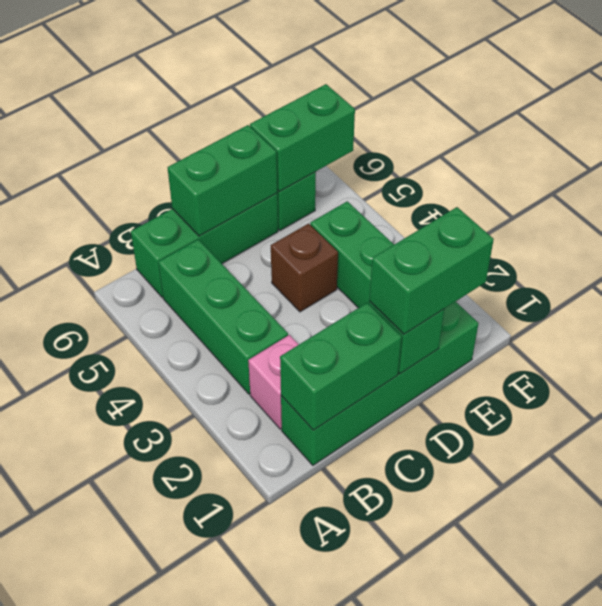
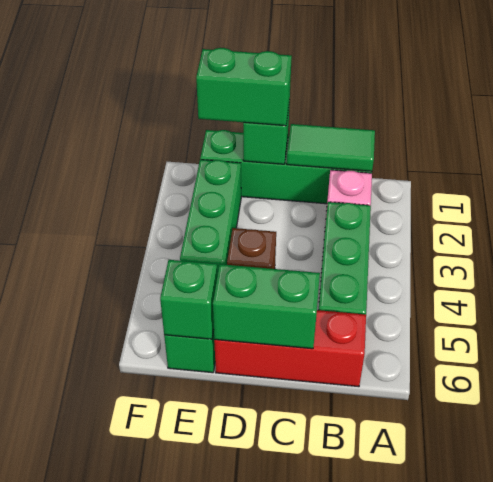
green brick B1:C1 level 2 -> green tile B1:C1 level 2
green brick B6:D6 level 1 -> red brick B6:D6 level 1
green brick E6:F6 level 2 -> green brick E6 level 2

